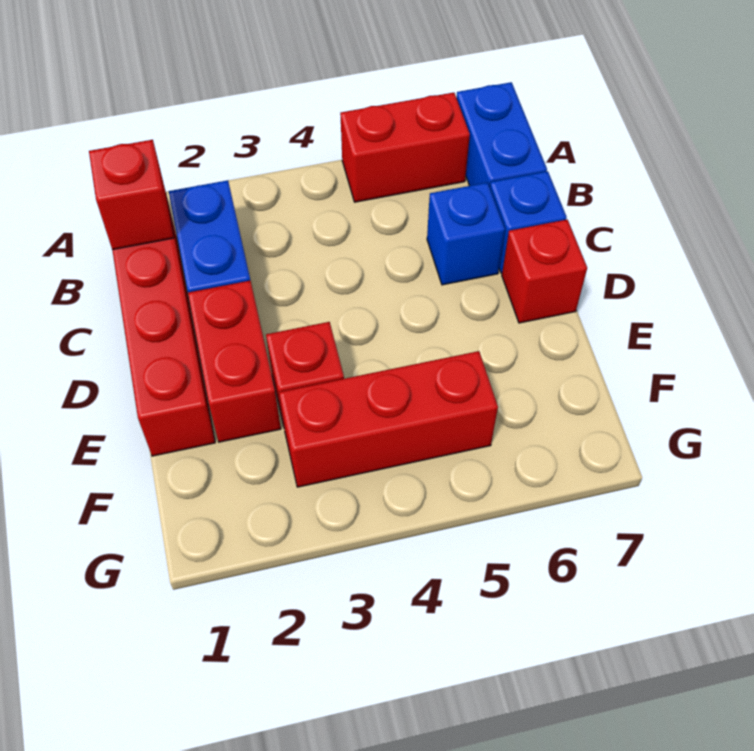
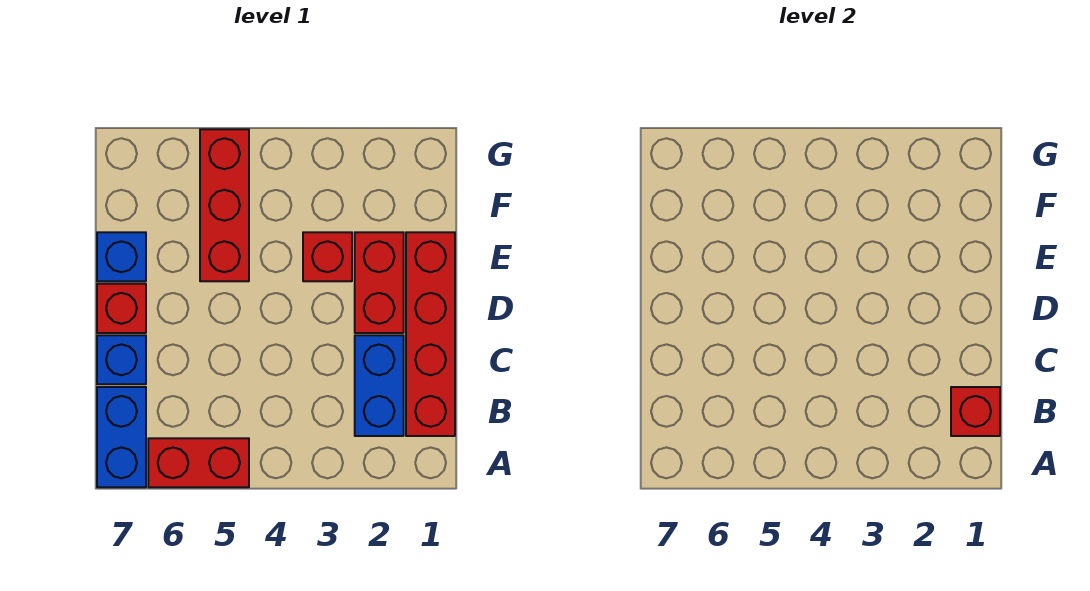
blue brick C6 level 1 -> blue brick E7 level 1
red brick F3:F5 level 1 -> red brick E5:G5 level 1

